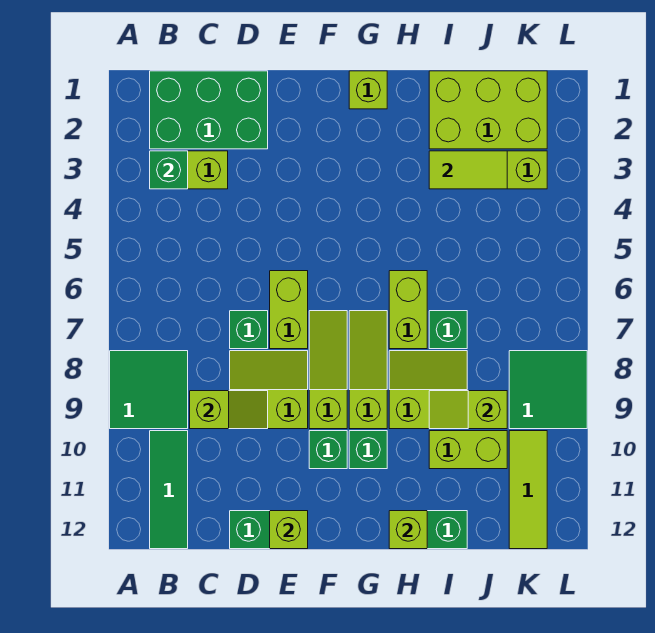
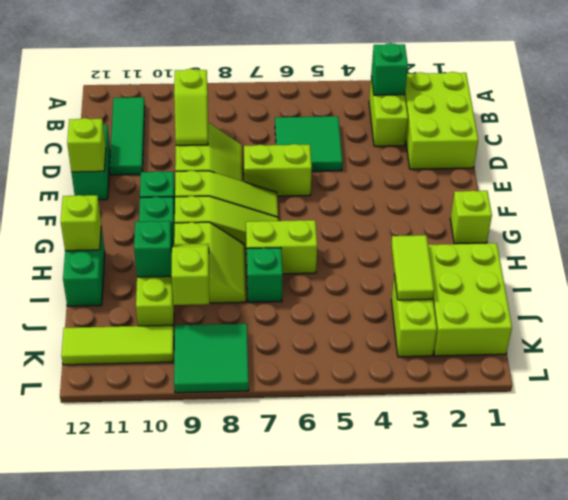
green tile A8:B9 level 1 -> green tile C5:D6 level 1
green brick B1:D2 level 1 -> lime brick B1:D2 level 1
green tile B10:B12 level 1 -> green tile B11:D11 level 1
green brick D7 level 1 -> green brick I10 level 2

